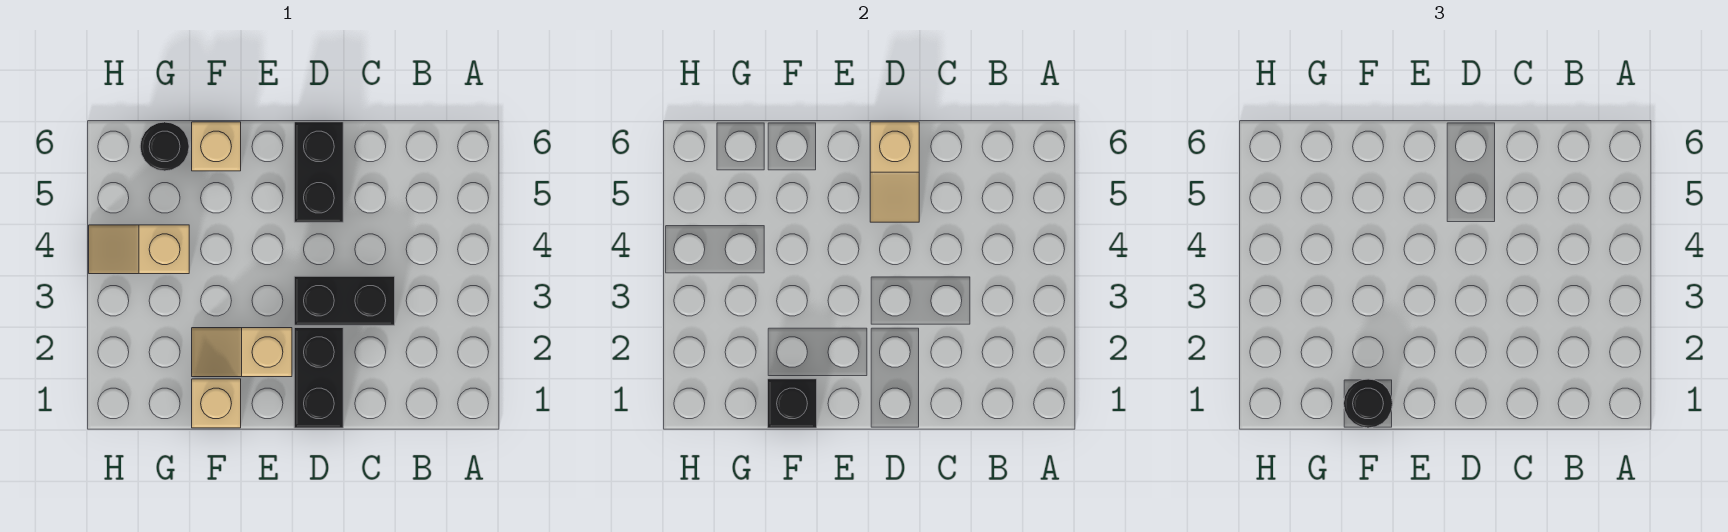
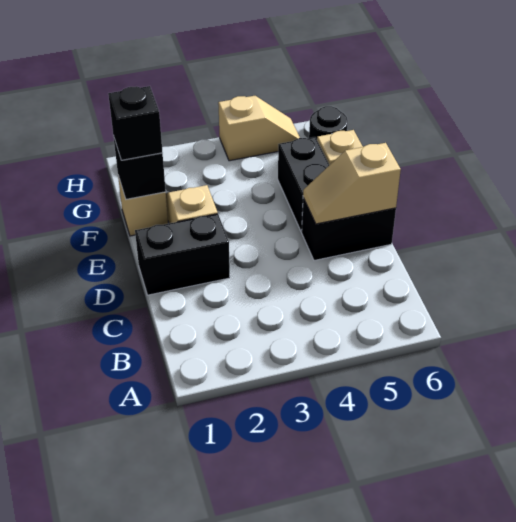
black brick C3:D3 level 1 -> black brick E5:F5 level 1
black round brick F1 level 3 -> black brick F1 level 3
tan slope G4:H4 level 1 top G -> tan slope H4:H5 level 1 top 4

